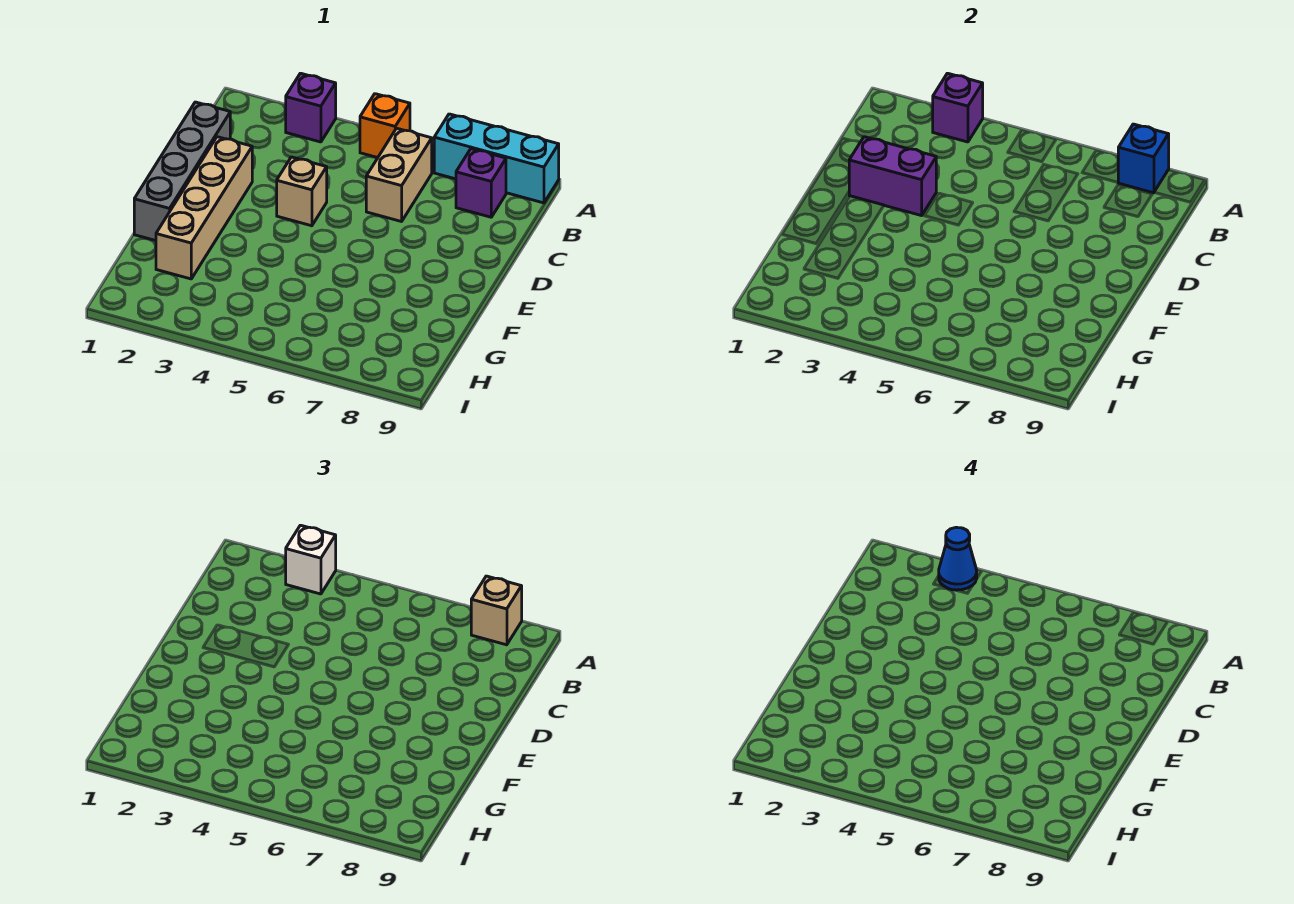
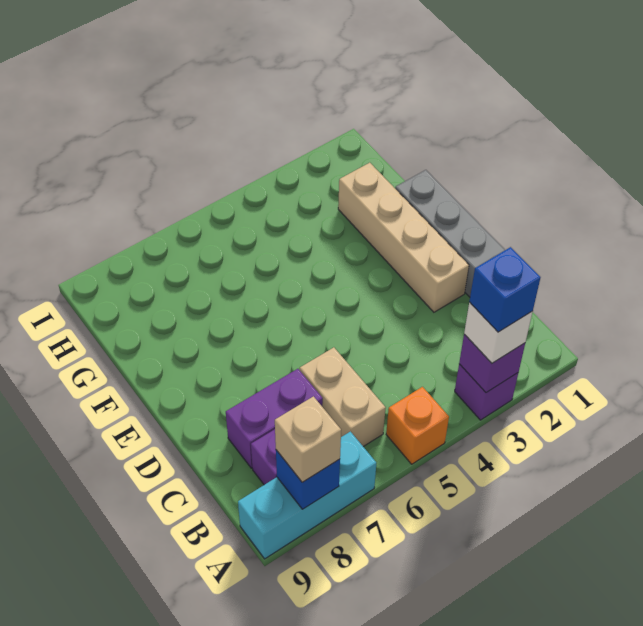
blue cone A3 level 4 -> blue brick A3 level 4
purple brick D2:D3 level 2 -> purple brick C7:C8 level 1
tan brick D4 level 1 -> none

